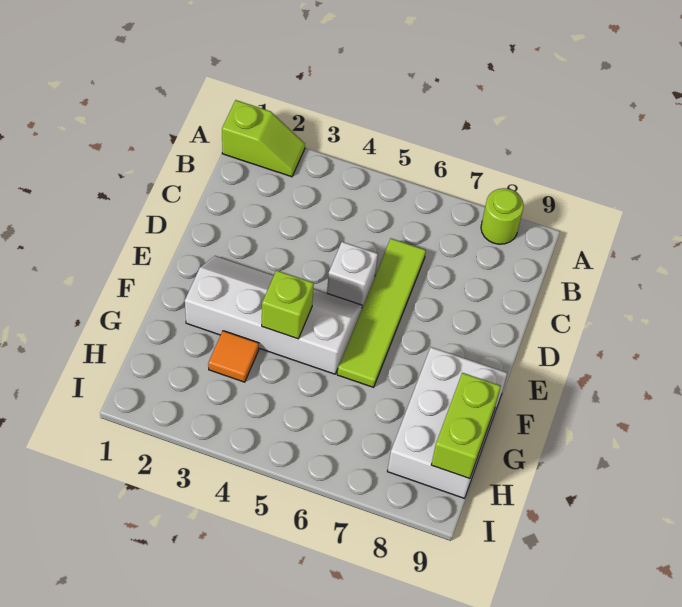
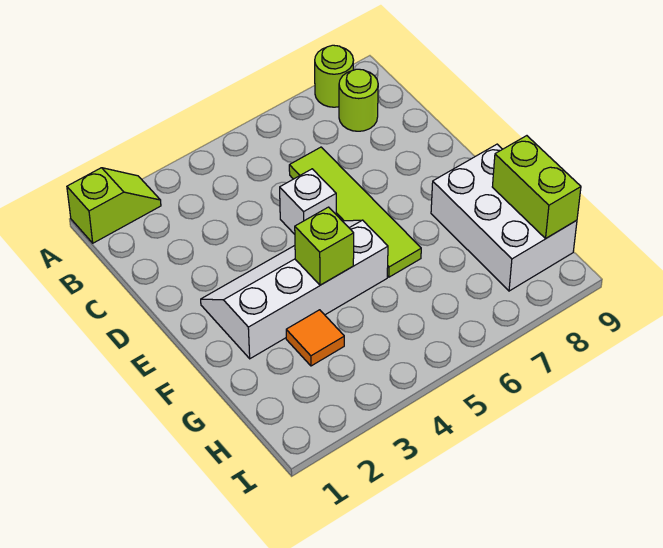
none -> lime round brick B8 level 1

